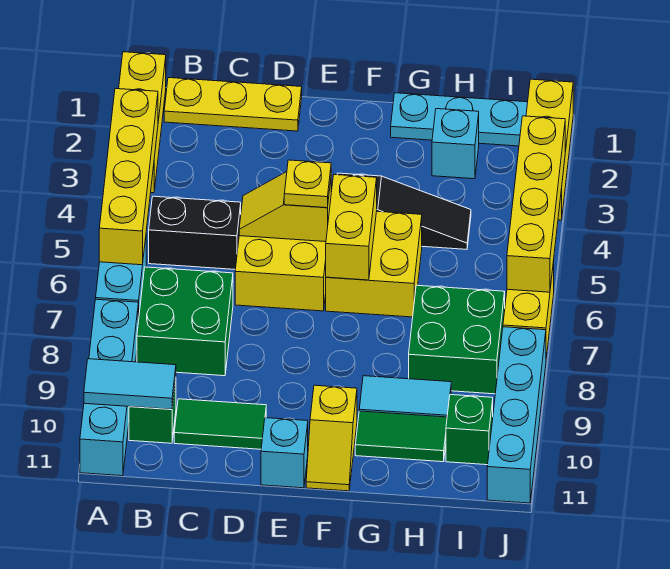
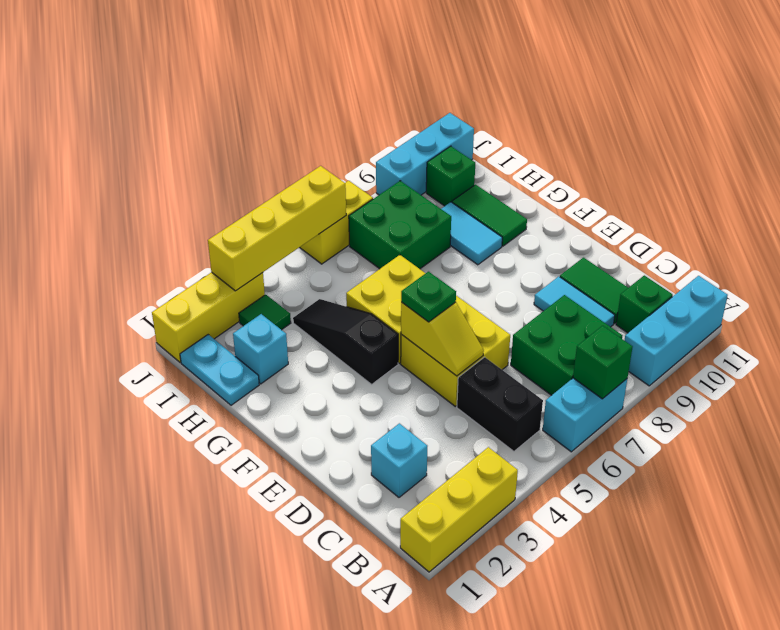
yellow brick A3:A6 level 2 -> none
none -> green brick A7 level 2
cyan brick A8:A11 level 1 -> cyan brick A9:A11 level 1
cyan tile A10:B10 level 2 -> cyan tile C9:D9 level 1
yellow plate B1:D1 level 1 -> none
yellow plate E5 level 3 -> green plate E5 level 3
cyan brick E11 level 1 -> cyan brick C2 level 1
yellow brick F5:F6 level 2 -> none
yellow slope F10:F11 level 1 top 10 -> none
cyan plate G1:I1 level 1 -> cyan plate H1:I1 level 1
none -> green tile I3 level 1
cyan brick J8:J11 level 1 -> cyan brick J9:J11 level 1

